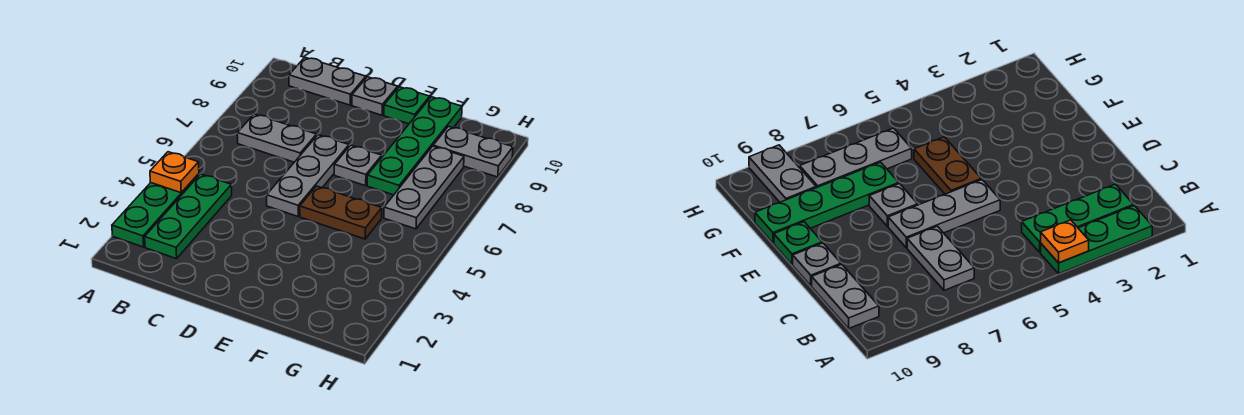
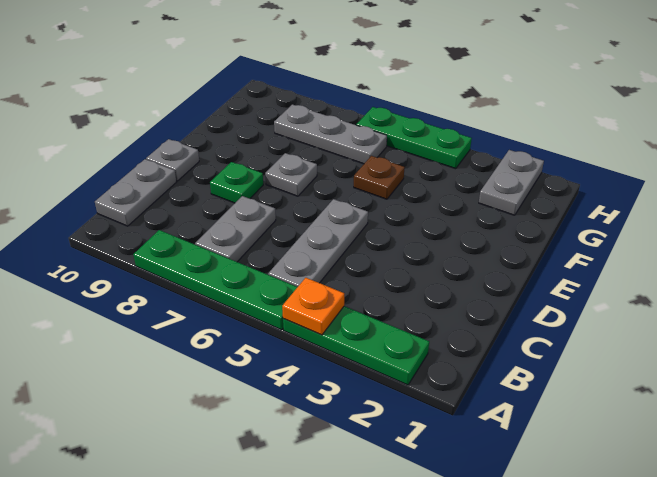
green plate B2:B4 level 1 -> green plate H4:H6 level 1
grey plate D5:D7 level 1 -> grey plate B5:D5 level 1
brown plate E5:F5 level 1 -> brown plate F5 level 1
green plate E10 level 1 -> green plate D8 level 1
green plate F7:F10 level 1 -> green plate A5:A8 level 1
grey plate G9:H9 level 1 -> grey plate G2:H2 level 1

